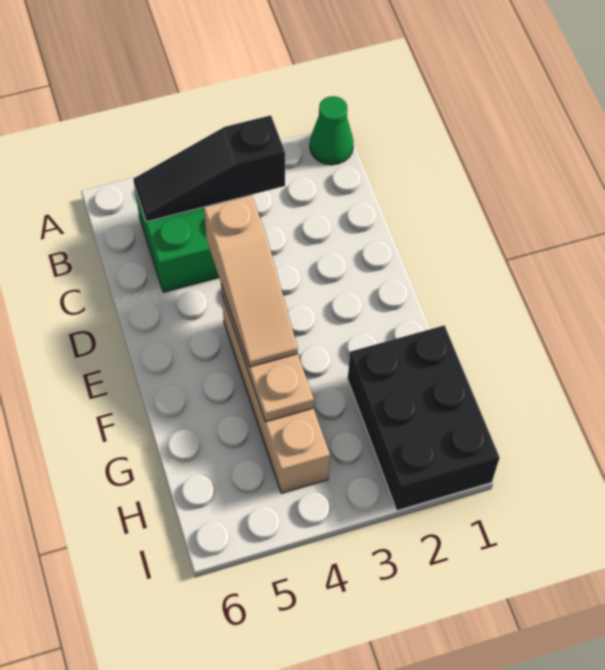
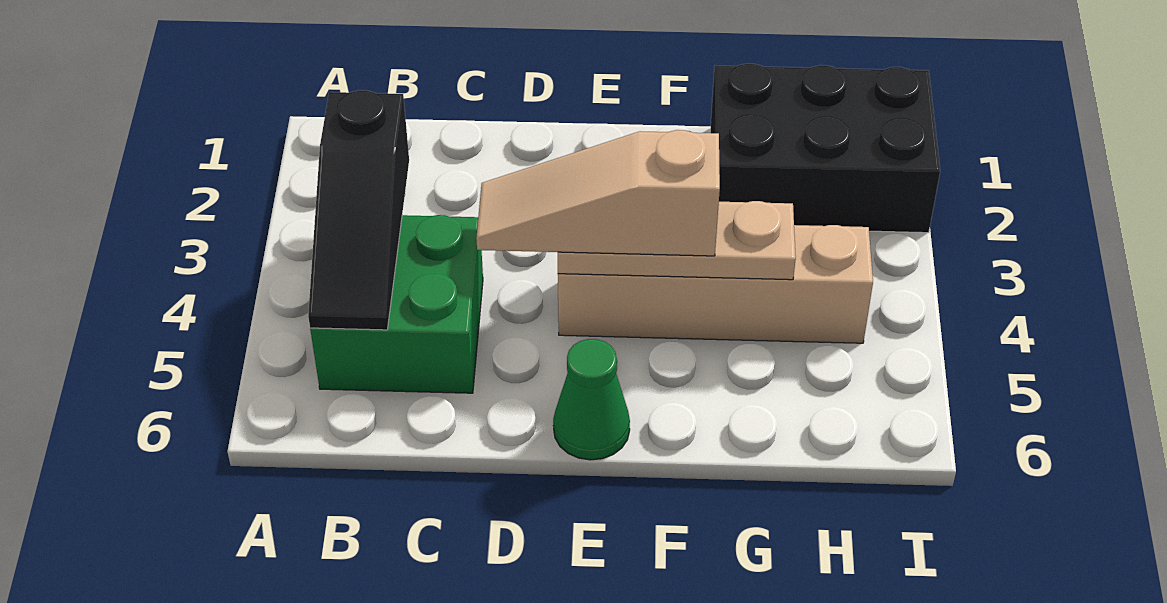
green cone A1 level 1 -> green cone E6 level 1
tan slope D4:F4 level 3 top D -> tan slope D4:F4 level 3 top F

